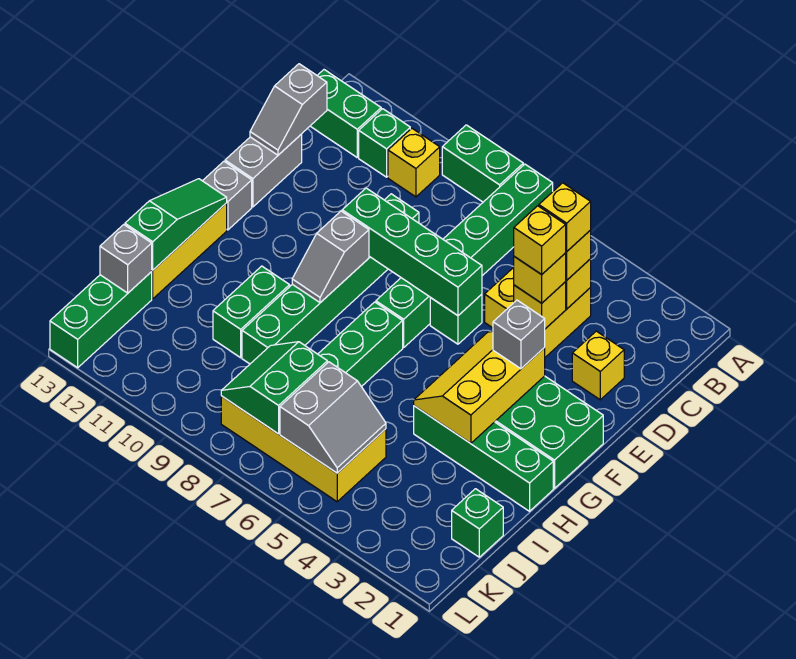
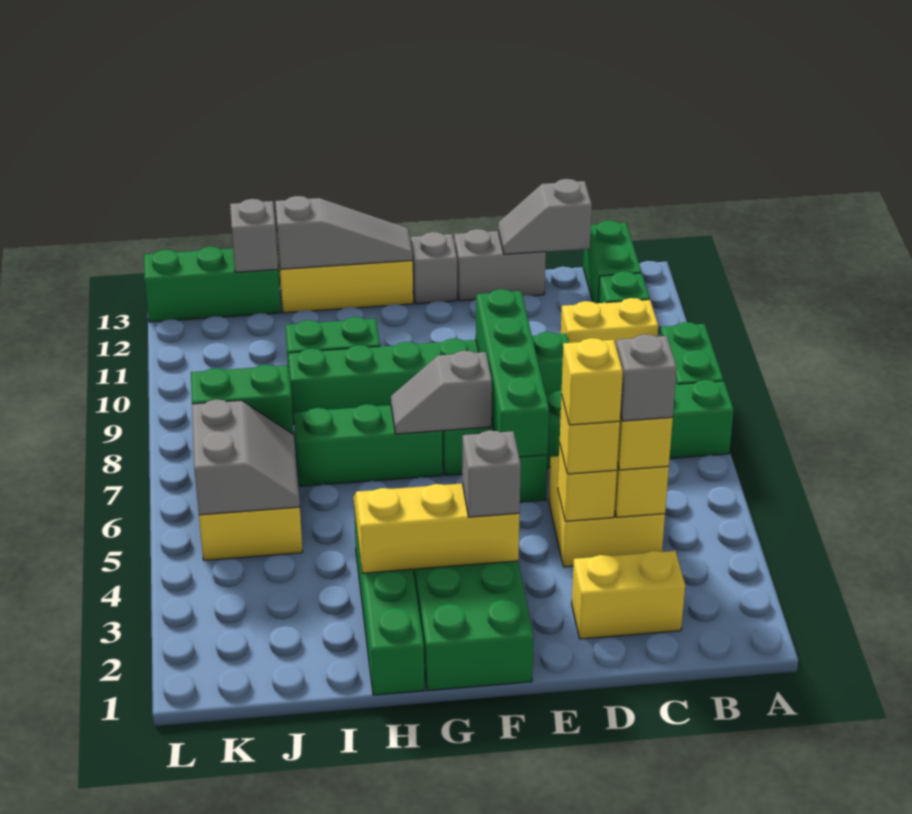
yellow brick B10 level 1 -> yellow brick B10:C10 level 1
yellow brick C4 level 4 -> grey brick C4 level 4
yellow brick D2 level 1 -> yellow brick C2:D2 level 1
grey slope F9:G9 level 2 top F -> grey slope F7:G7 level 2 top F
green slope G13:I13 level 2 top I -> grey slope G13:I13 level 2 top I
green brick J1 level 1 -> none
grey slope J5:K6 level 2 top 6 -> grey slope J5:K6 level 2 top K

